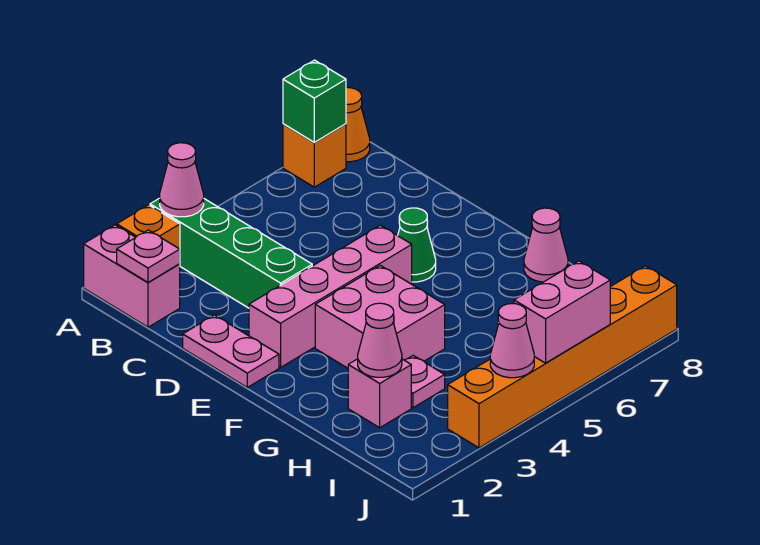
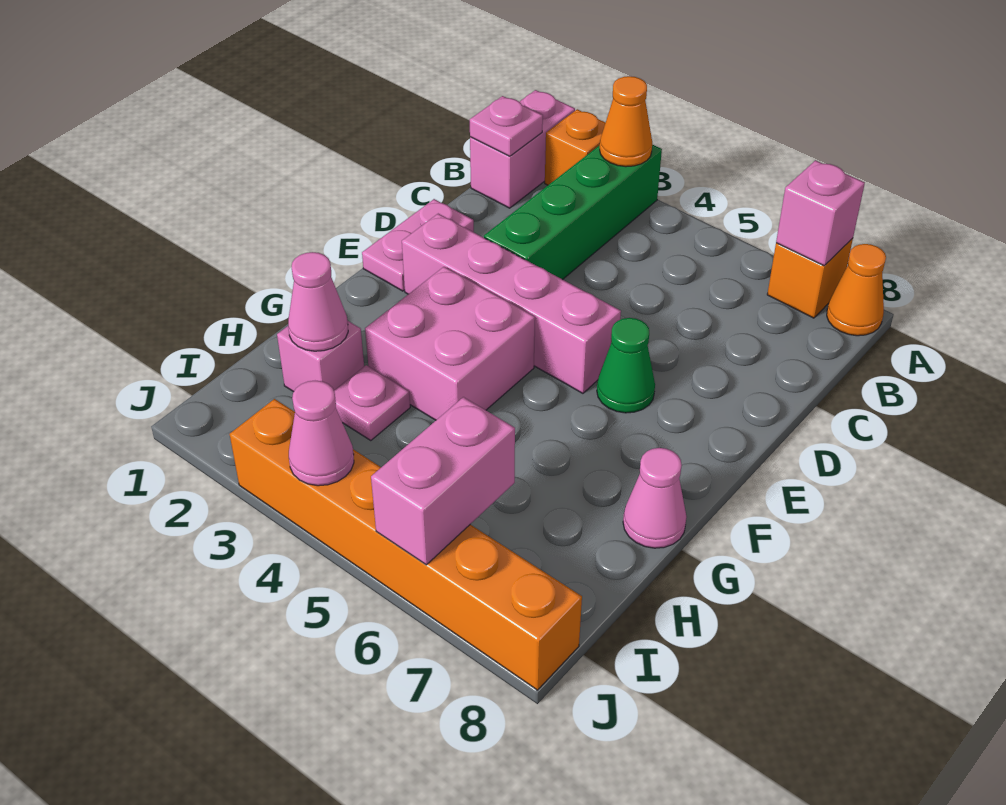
pink cone A3 level 2 -> orange cone A3 level 2
green brick A7 level 2 -> pink brick A7 level 2
pink brick J5:J6 level 2 -> pink brick I6:J6 level 2

